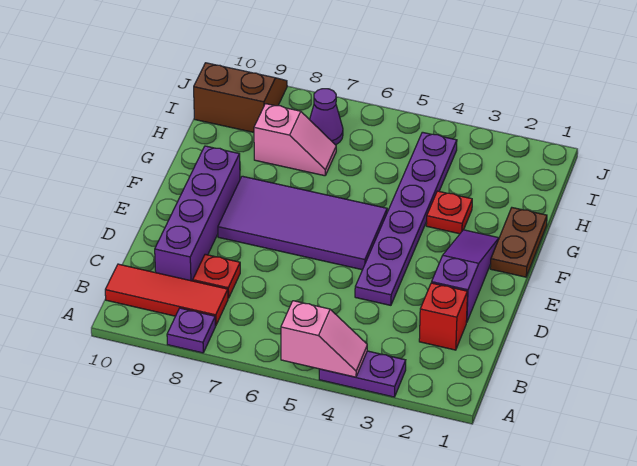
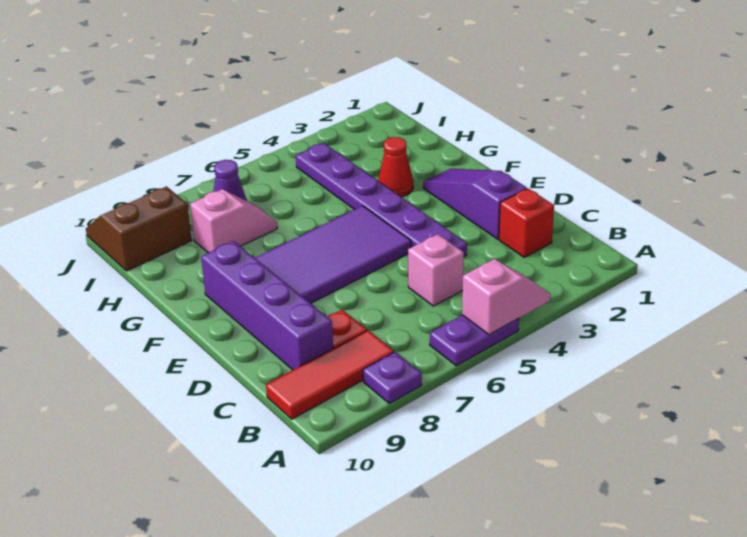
purple plate A3:A4 level 1 -> purple plate A5:A6 level 1
none -> pink brick C5 level 1
brown plate F1:G1 level 1 -> none
red plate G3 level 1 -> red cone G3 level 1

